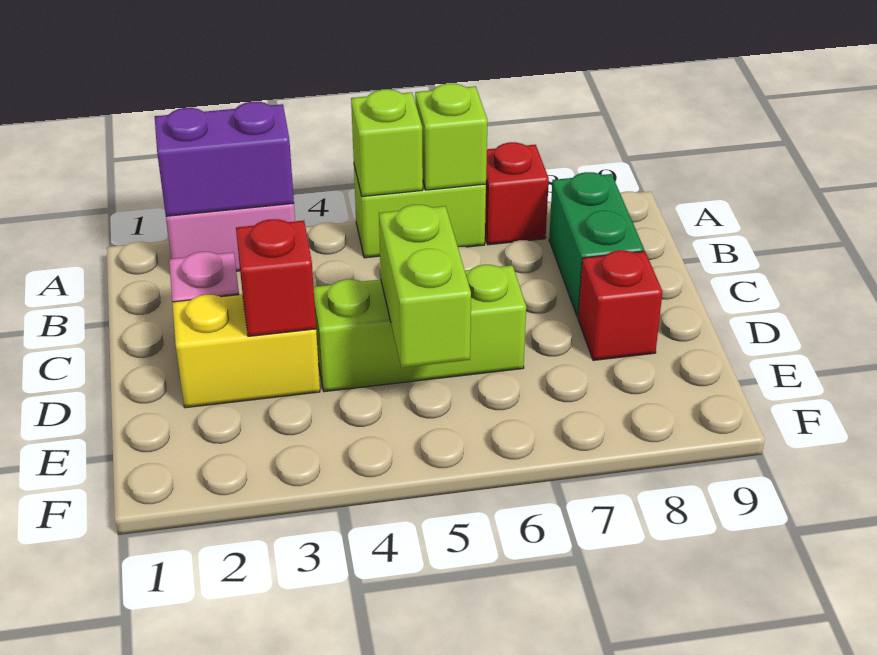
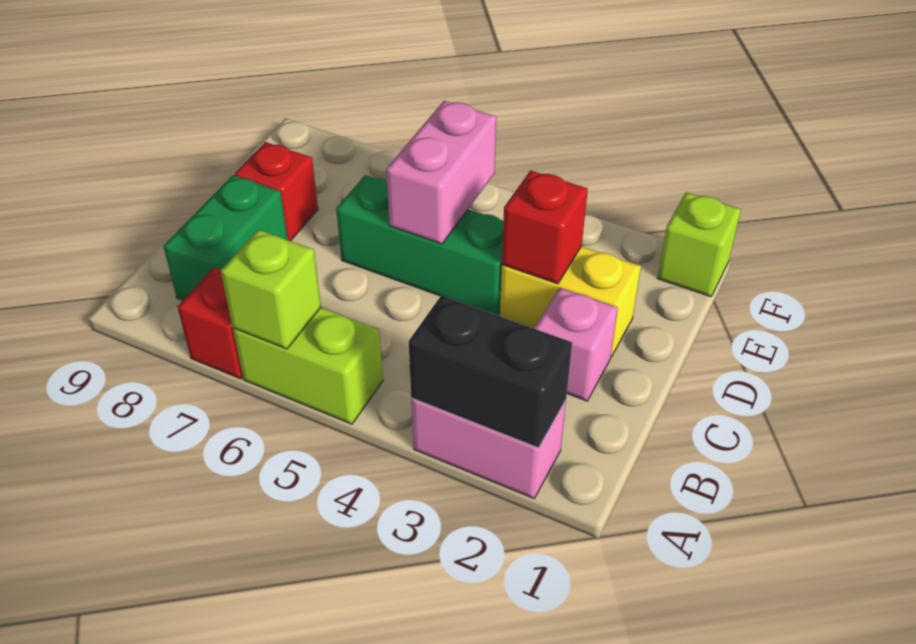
purple brick A2:A3 level 2 -> black brick A2:A3 level 2
lime brick A5 level 2 -> lime brick F1 level 1
lime brick D4:D6 level 1 -> green brick D4:D6 level 1
lime brick D5:E5 level 2 -> pink brick D5:E5 level 2

